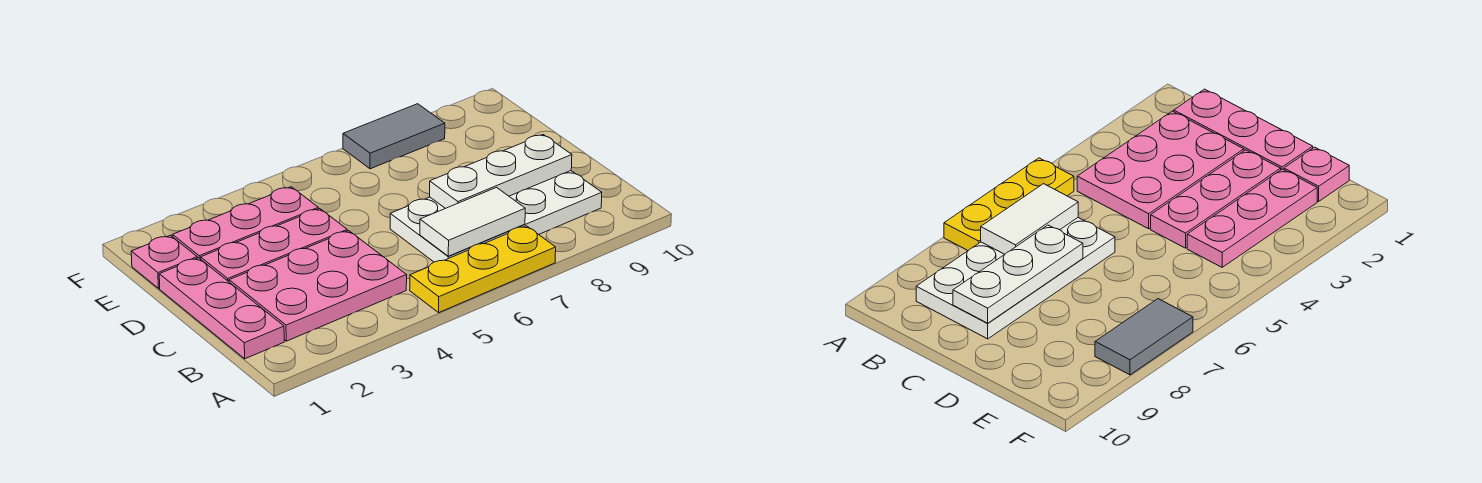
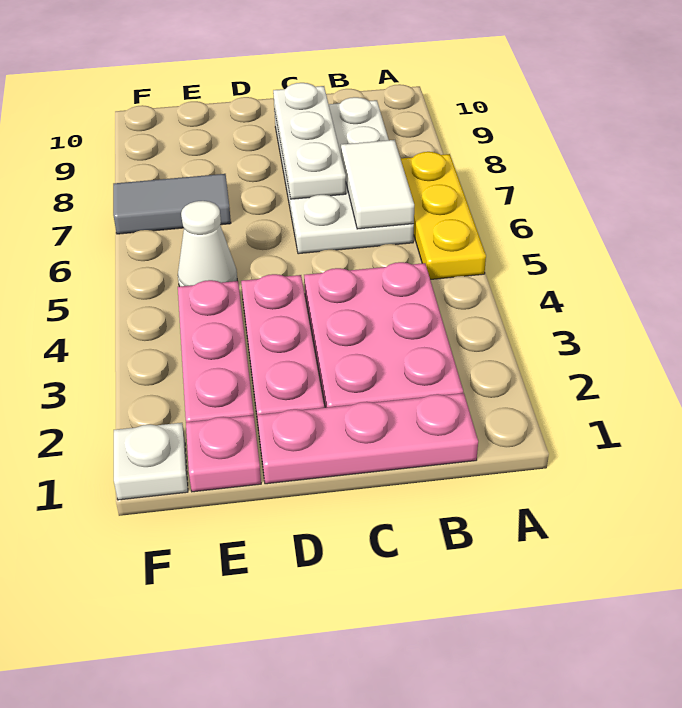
none -> white cone E5 level 1
none -> white plate F1 level 1
grey tile F7:F8 level 1 -> grey tile E7:F7 level 1

